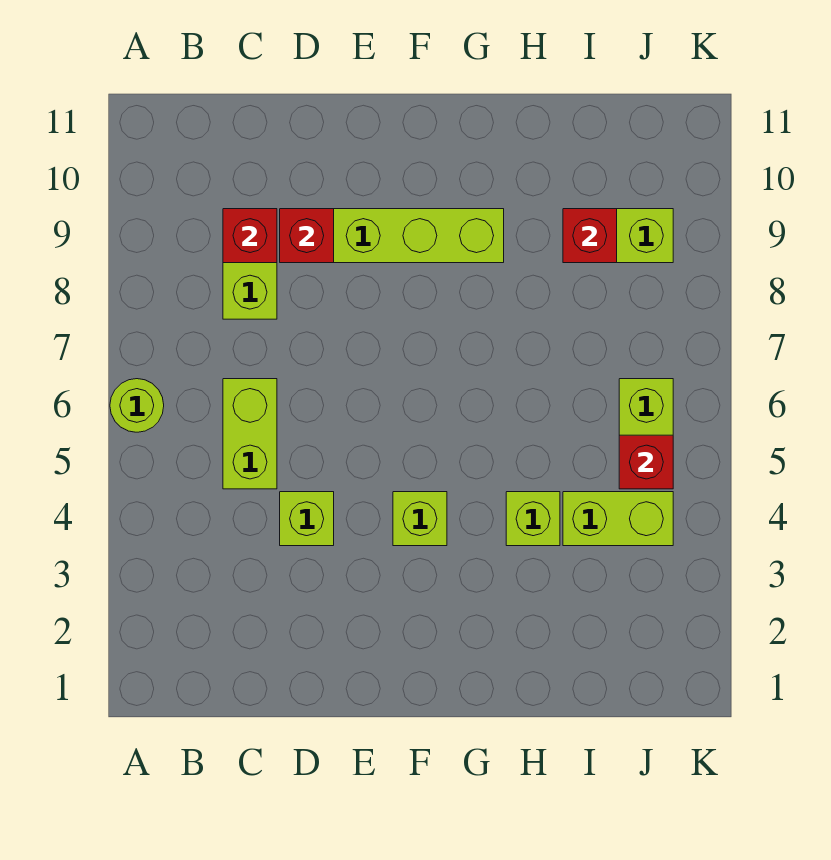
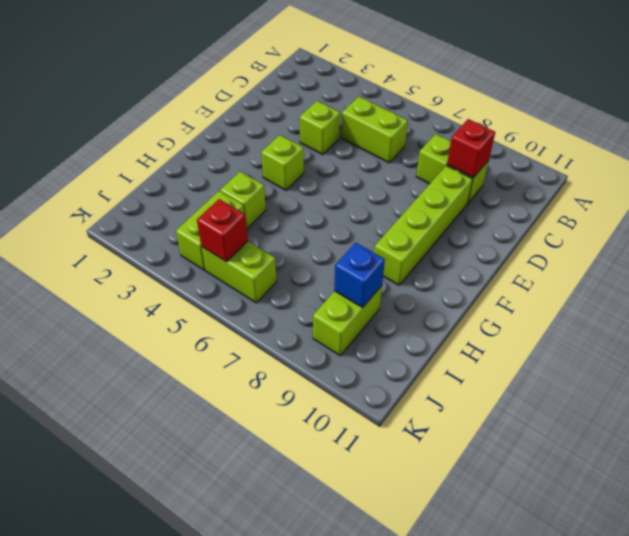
lime round brick A6 level 1 -> none
red brick D9 level 2 -> none
red brick I9 level 2 -> blue brick I9 level 2

